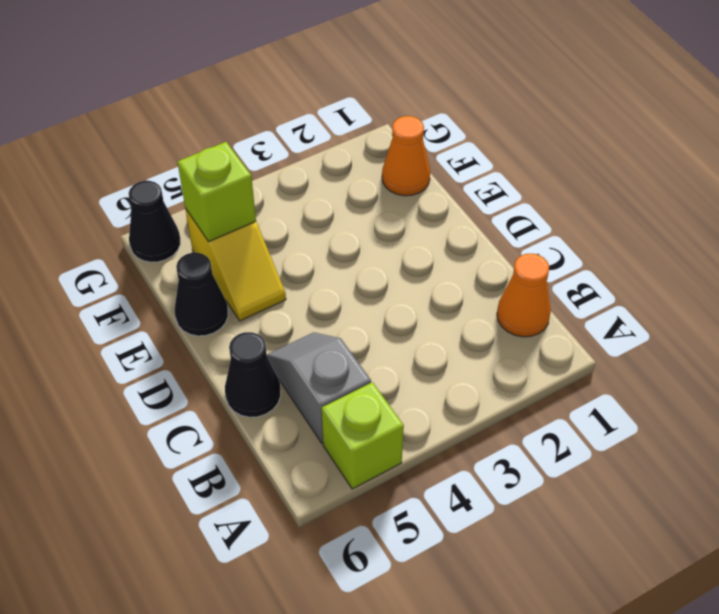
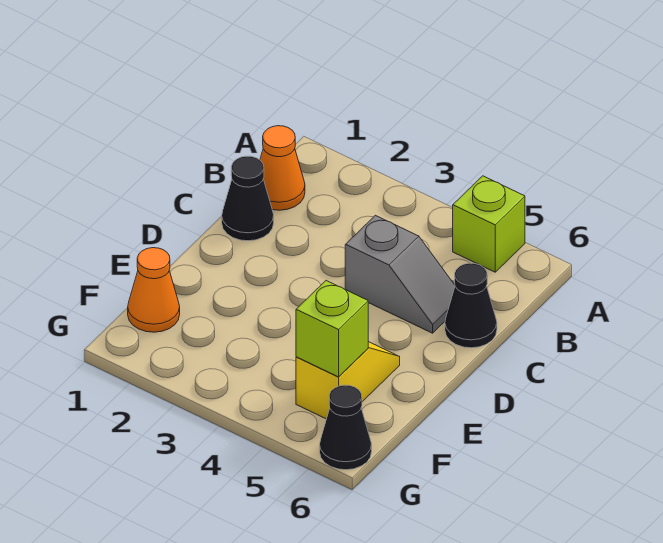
grey slope B5:C5 level 1 top B -> grey slope C4:C5 level 1 top 4
black cone E6 level 1 -> black cone C1 level 1

